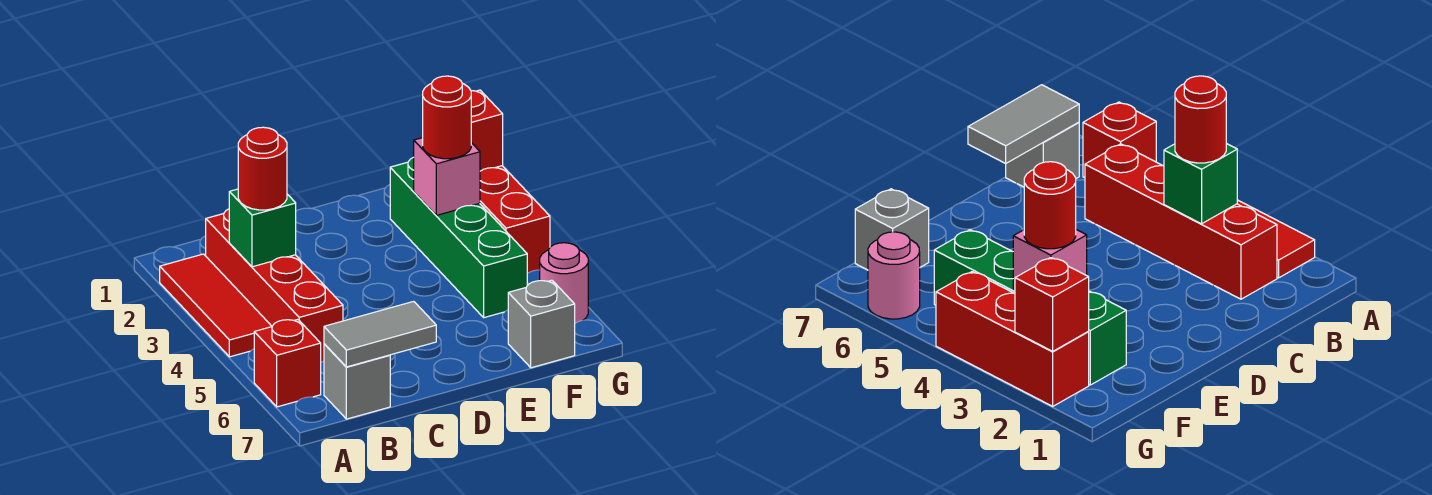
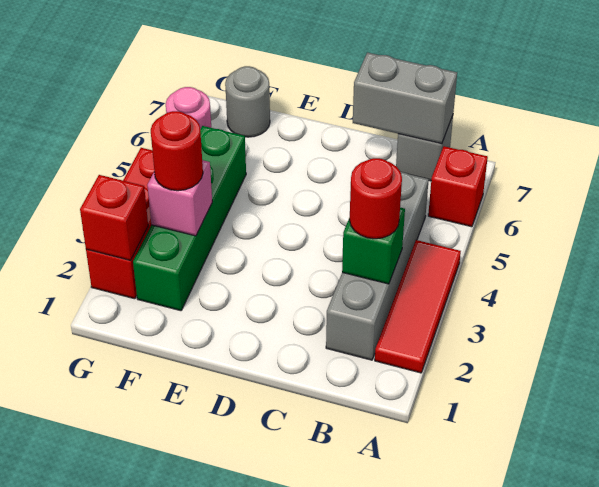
red brick B2:B5 level 1 -> grey brick B2:B5 level 1
grey tile B7:C7 level 2 -> grey brick B7:C7 level 2
grey brick F7 level 1 -> grey round brick F7 level 1

